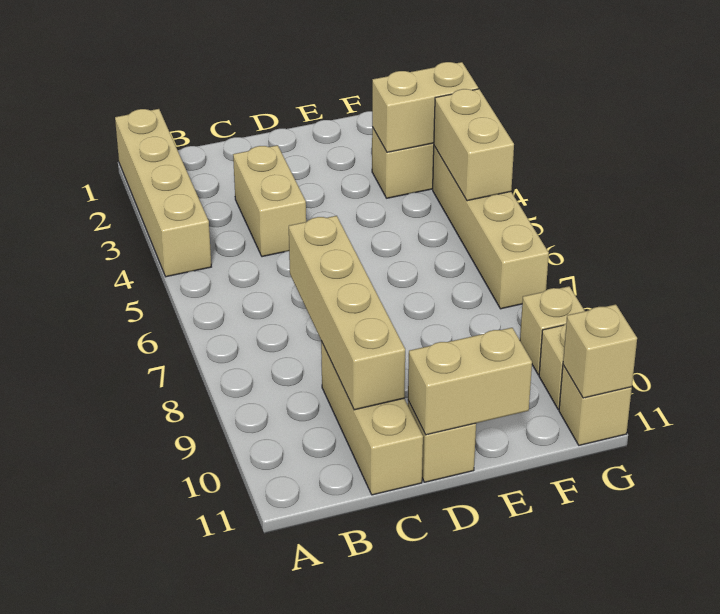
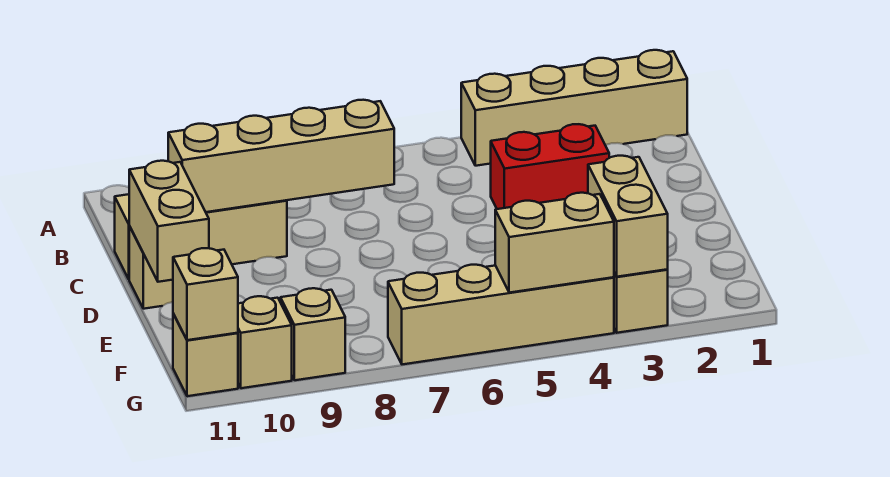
tan brick C3:C4 level 1 -> red brick C3:C4 level 1

